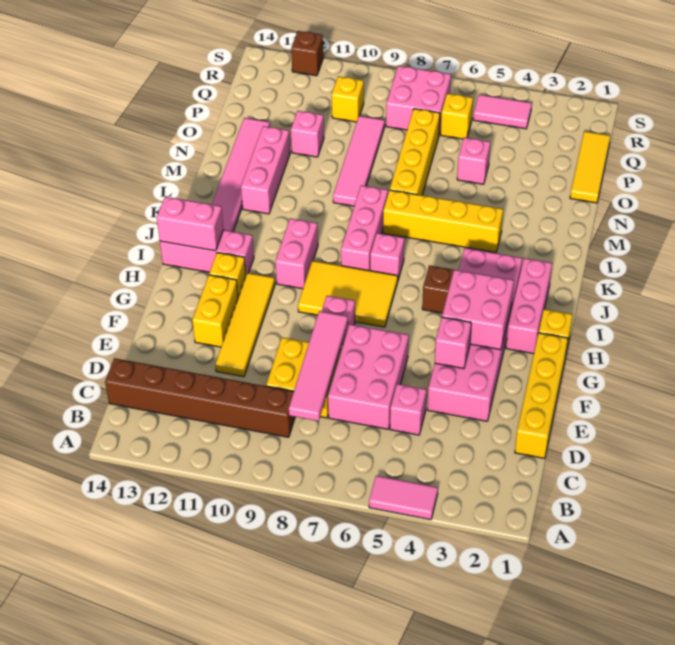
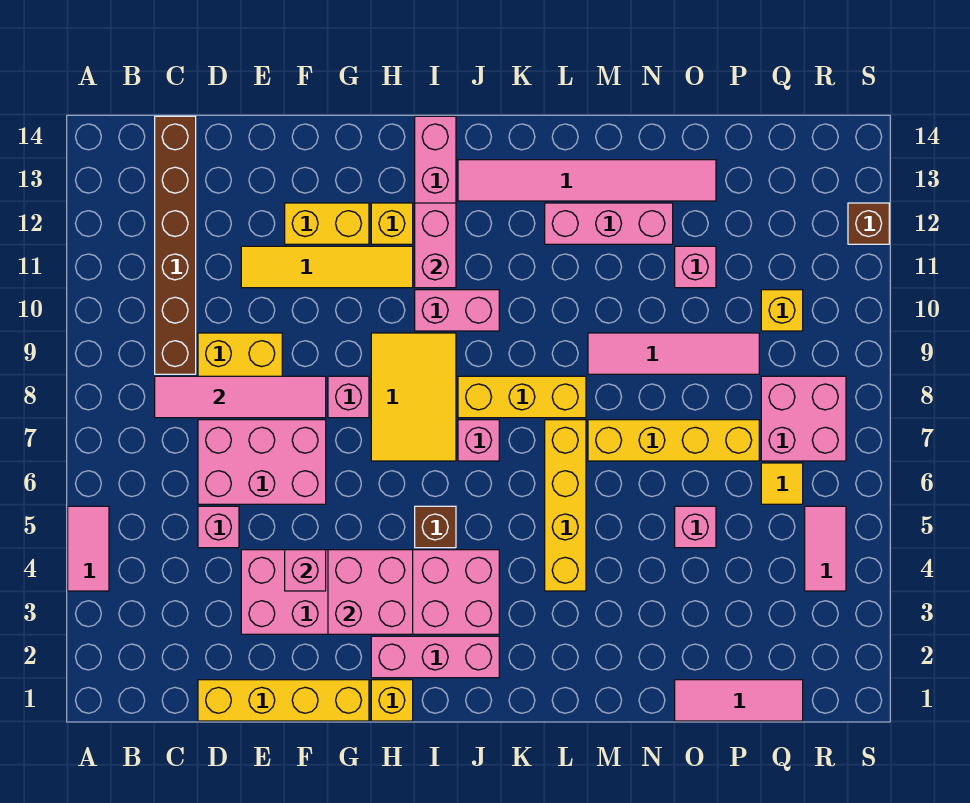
pink brick I13:I14 level 2 -> pink brick I11:I12 level 2
pink brick J8:L8 level 1 -> yellow brick J8:L8 level 1
yellow tile O1:Q1 level 1 -> pink tile O1:Q1 level 1
yellow brick Q6 level 1 -> yellow tile Q6 level 1

